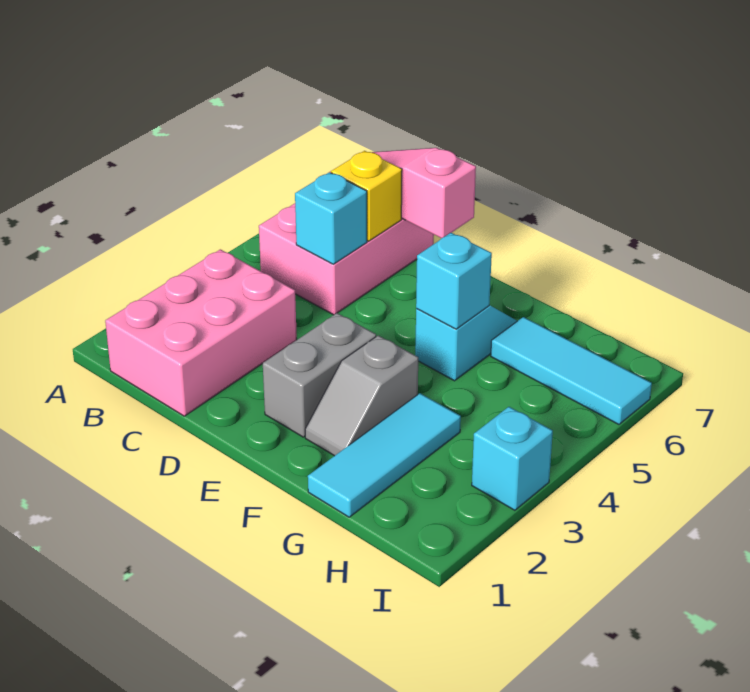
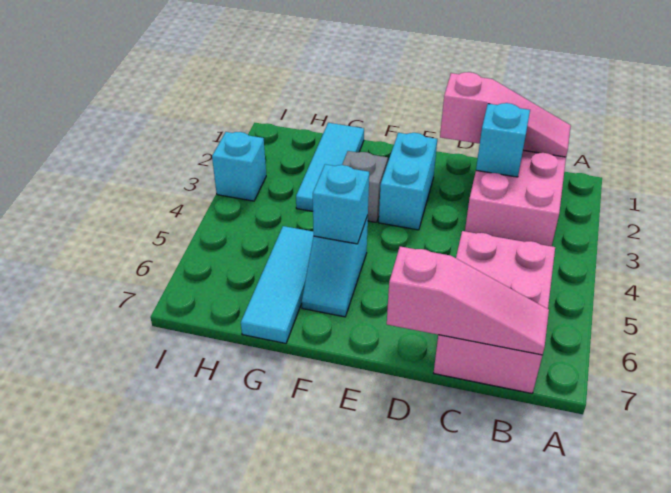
none -> pink slope B1:D1 level 2 top D
cyan brick C5 level 2 -> cyan brick C2 level 2
yellow brick C6 level 2 -> none
grey brick E2:E3 level 1 -> cyan brick E2:E3 level 1
cyan tile G6:I6 level 1 -> cyan tile G5:G7 level 1

